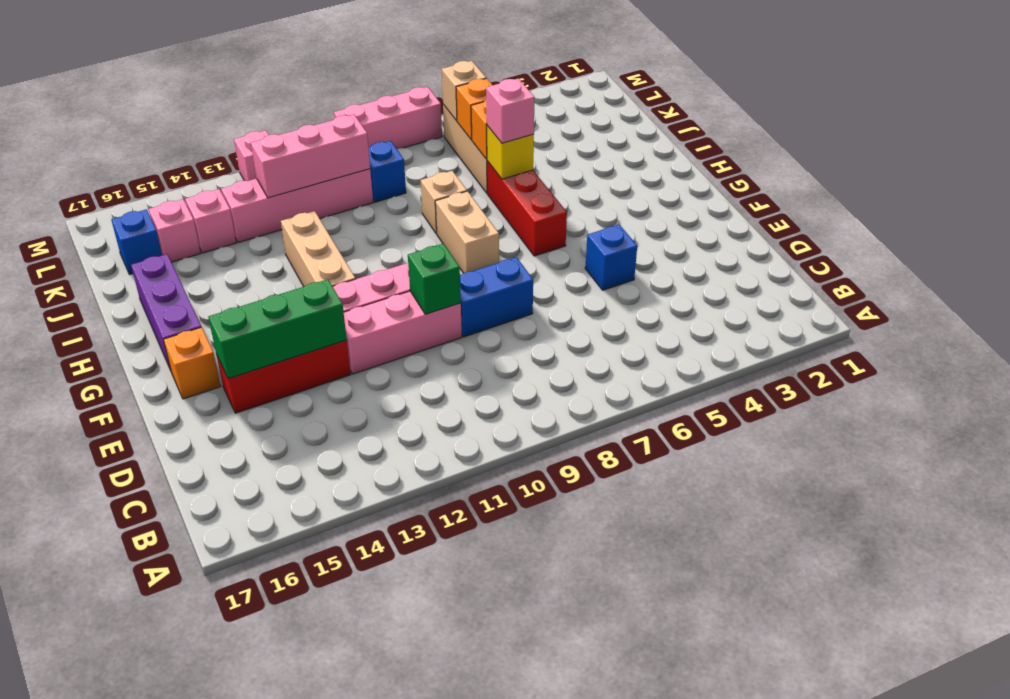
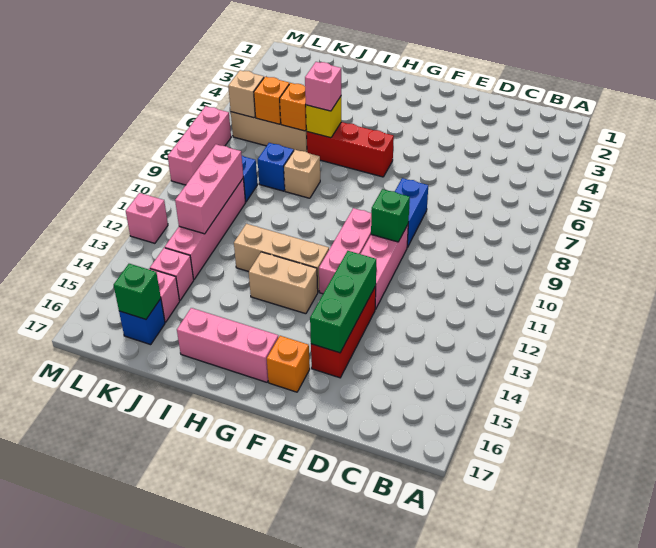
blue brick E5 level 1 -> blue brick J8 level 1
tan brick G8:H8 level 1 -> tan brick G13:H13 level 1
purple brick G16:I16 level 1 -> pink brick G16:I16 level 1
none -> green brick K16 level 2

